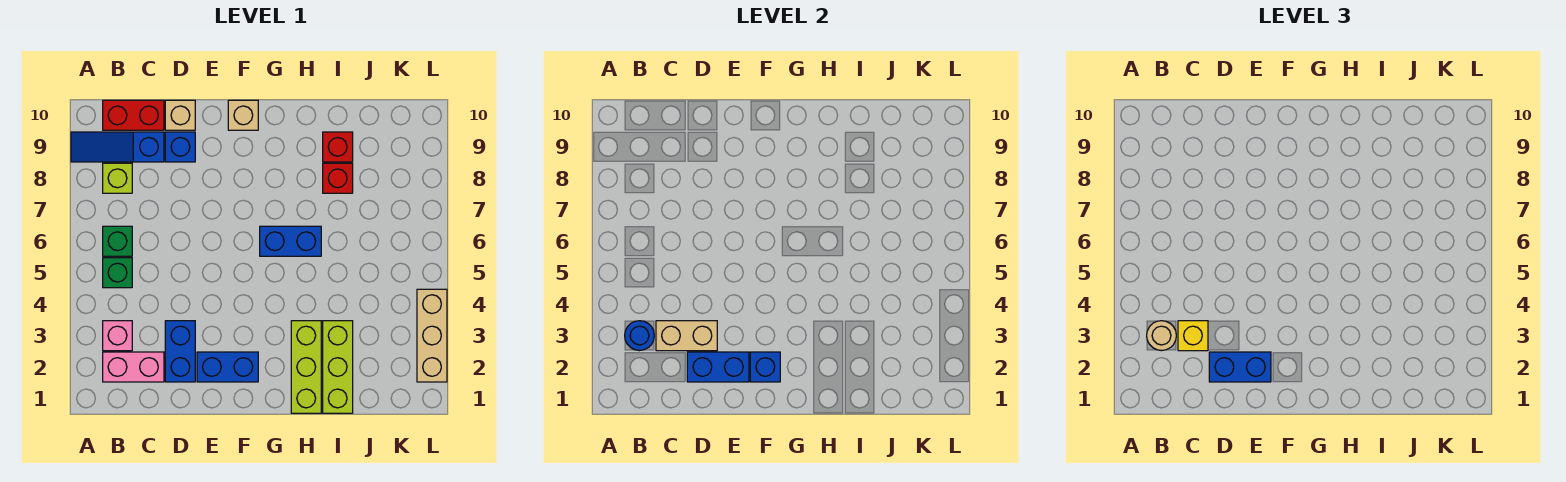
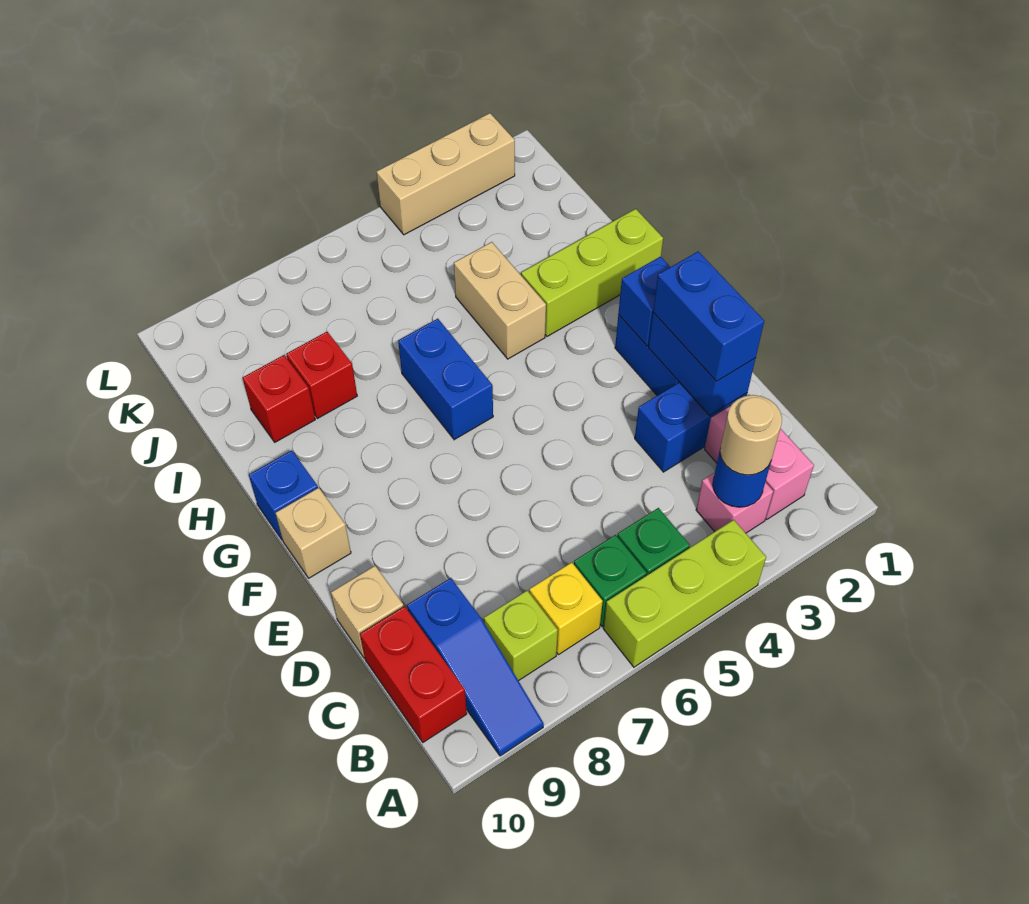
tan brick C3:D3 level 2 -> tan brick H4:I4 level 1
yellow brick C3 level 3 -> yellow brick B7 level 1
blue brick D9 level 1 -> blue brick G10 level 1
lime brick I1:I3 level 1 -> lime brick A4:A6 level 1

